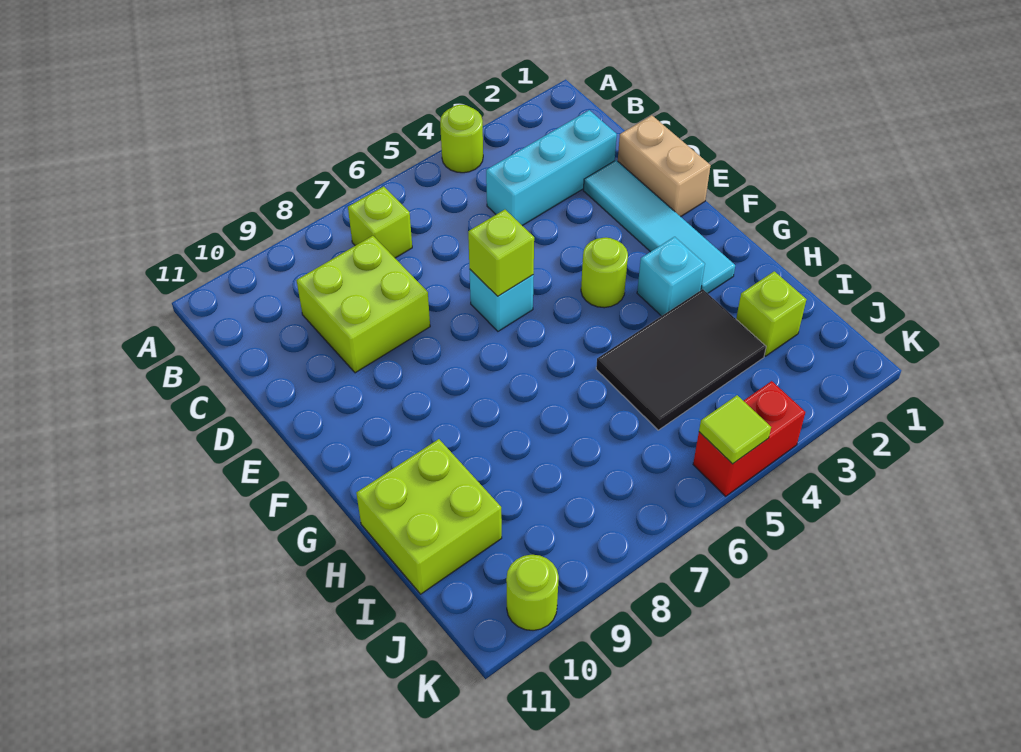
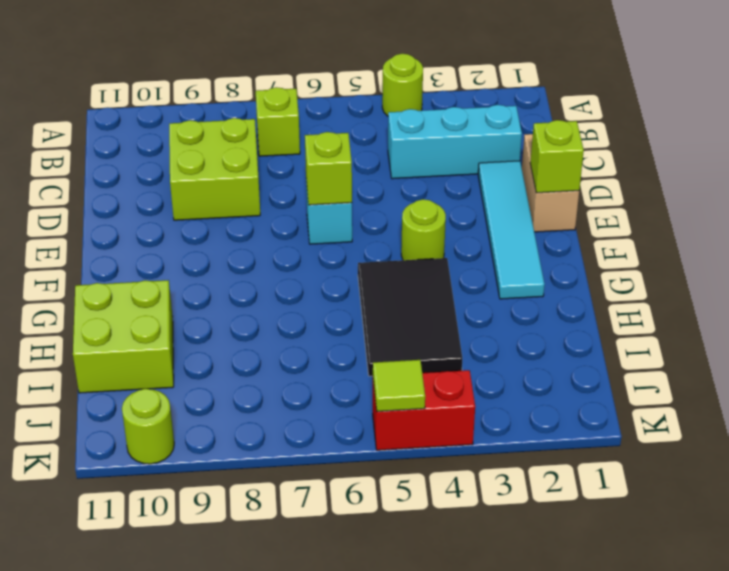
cyan brick G3 level 1 -> none
black tile H3:I5 level 1 -> black tile G4:I5 level 1
lime brick I2 level 1 -> lime brick E1 level 2

